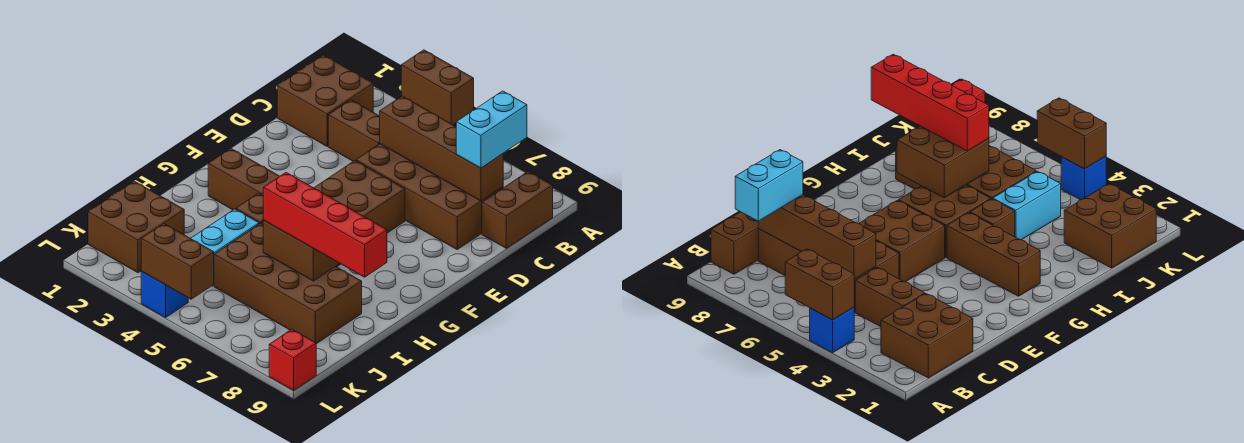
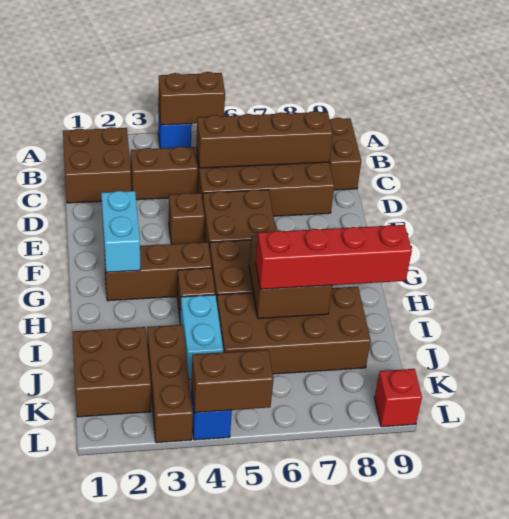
cyan brick B8:C8 level 3 -> cyan brick F2:G2 level 2
none -> brown brick E4 level 1
none -> brown brick J3:L3 level 1

